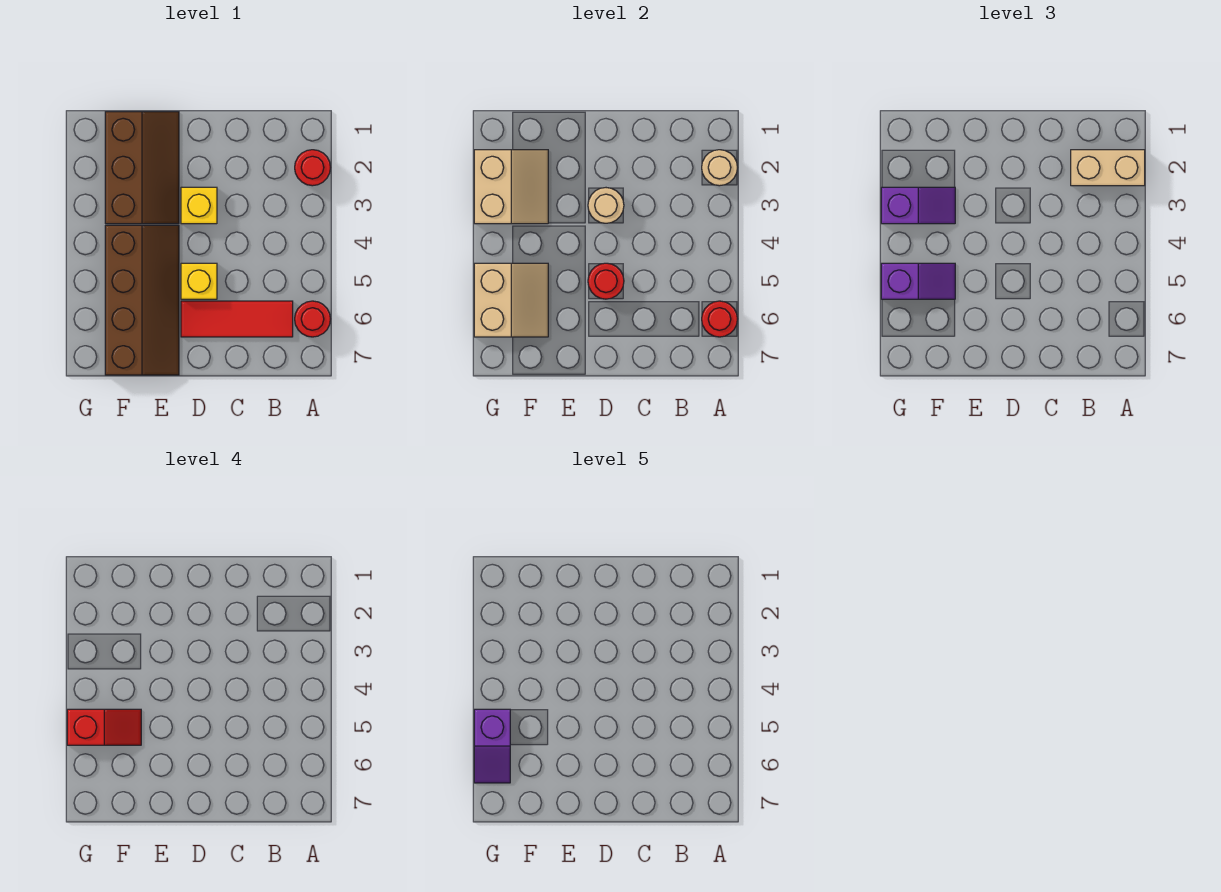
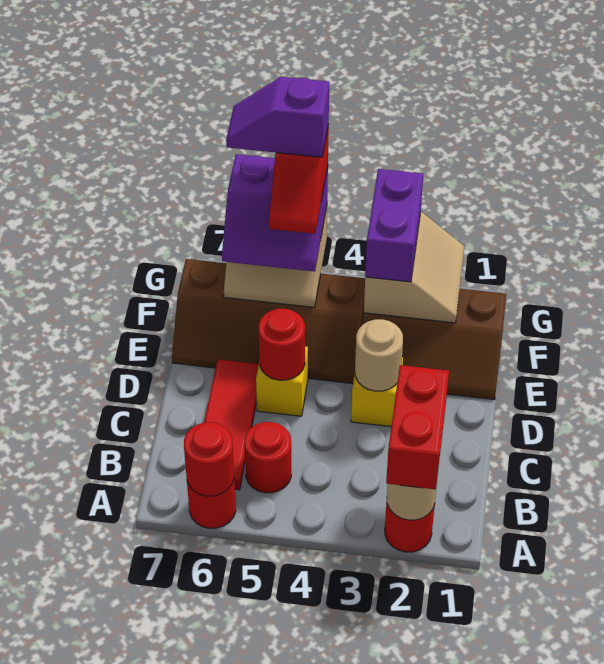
tan brick A2:B2 level 3 -> red brick A2:B2 level 3
none -> red round brick B5 level 1
tan slope F2:G3 level 2 top G -> tan slope F2:G3 level 2 top 3
purple slope F3:G3 level 3 top G -> purple brick F3:G3 level 3
purple slope F5:G5 level 3 top G -> purple slope F5:G6 level 3 top G

